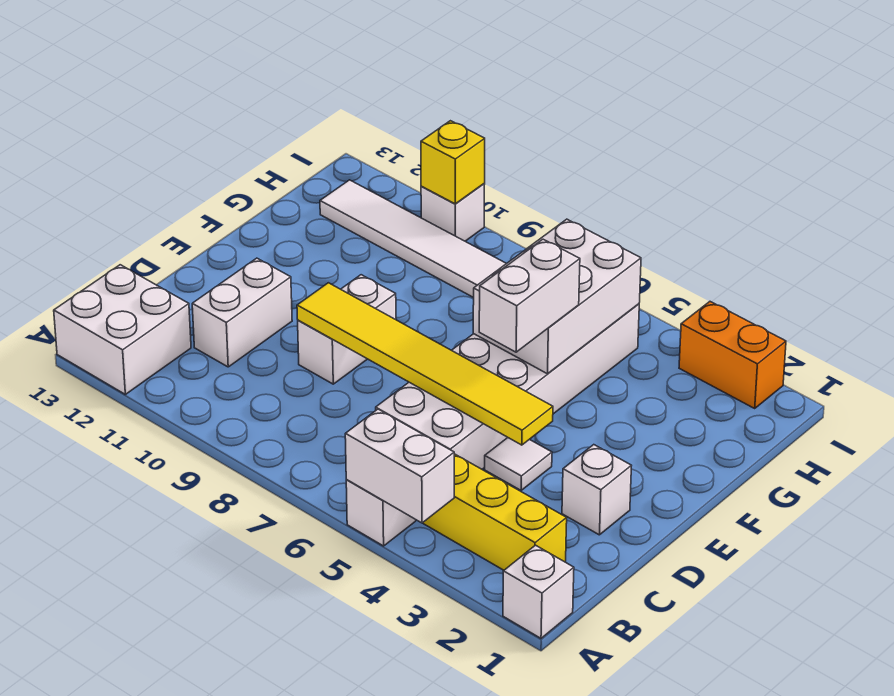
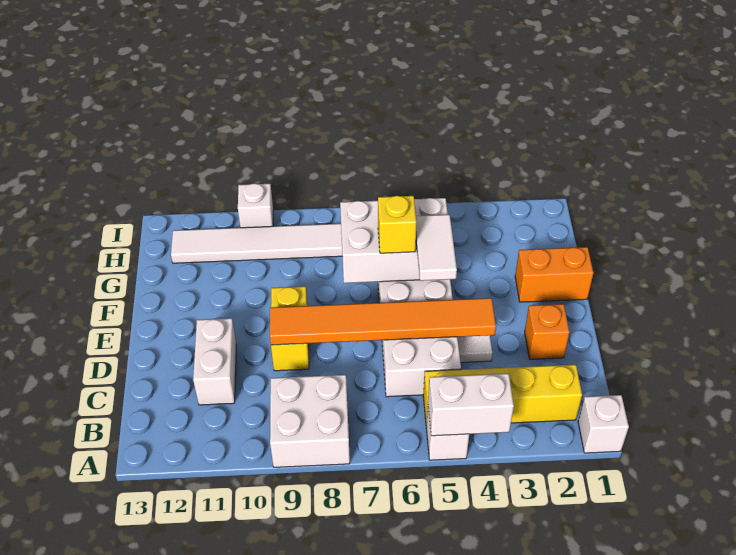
white brick A12:B13 level 1 -> white brick A8:B9 level 1
white brick D2 level 1 -> orange brick D2 level 1
yellow tile D4:D9 level 2 -> orange tile D4:D9 level 2
white brick D9:E9 level 1 -> yellow brick D9:E9 level 1
white brick E5:F5 level 3 -> white tile E5:F5 level 3
white brick F5:H6 level 2 -> white brick F5:G7 level 2
orange brick I2:I3 level 1 -> orange brick F1:F2 level 1
yellow brick I10 level 2 -> yellow brick F6 level 3

